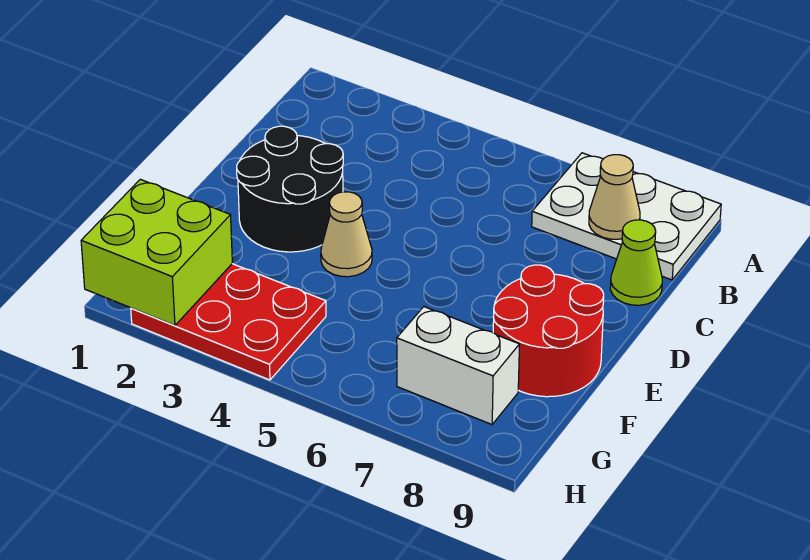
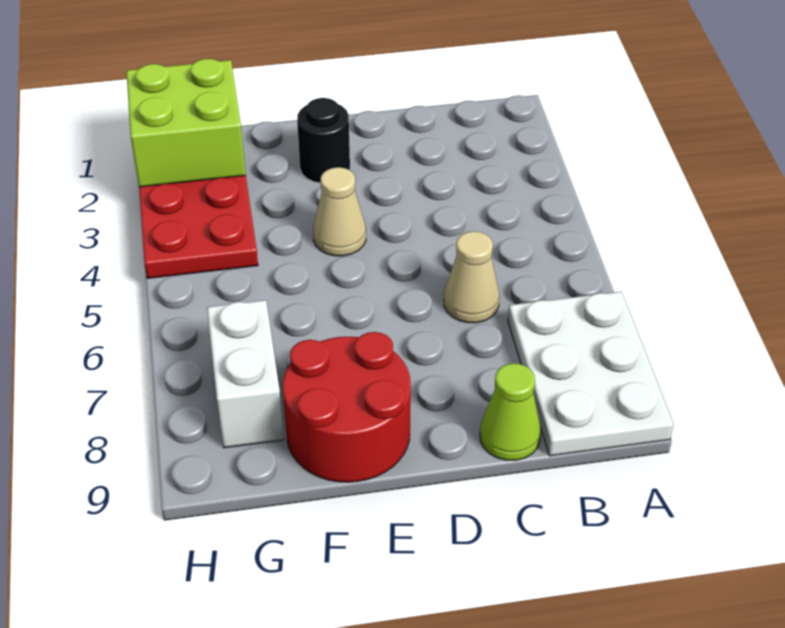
tan cone B8 level 2 -> tan cone C6 level 1
black round brick D2:E3 level 1 -> black round brick E2 level 1

